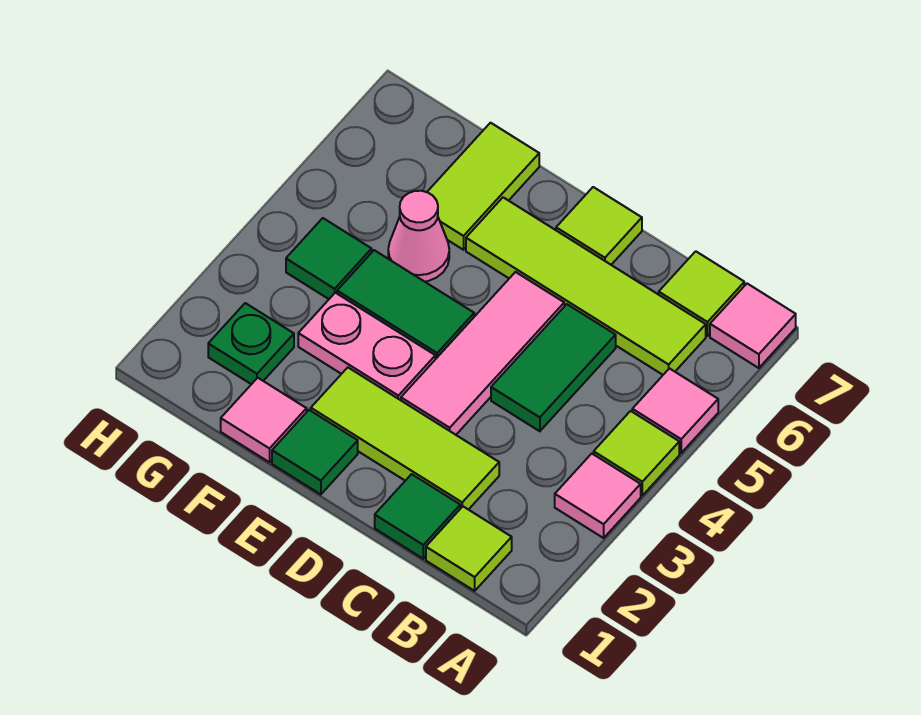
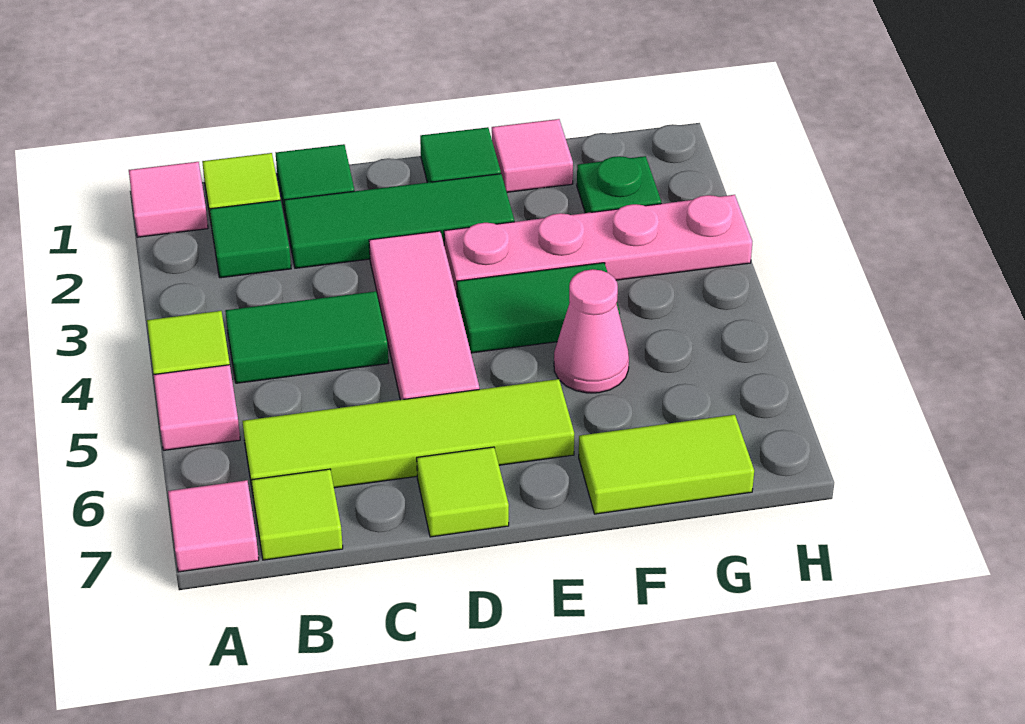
pink tile A3 level 1 -> pink tile A1 level 1
lime tile C2:E2 level 1 -> green tile C2:E2 level 1
green tile C4:C5 level 1 -> green tile B4:C4 level 1
pink plate E3:F3 level 1 -> pink plate E3:H3 level 1
lime tile F6:F7 level 1 -> lime tile F7:G7 level 1
green tile G4 level 1 -> green tile B2 level 1

